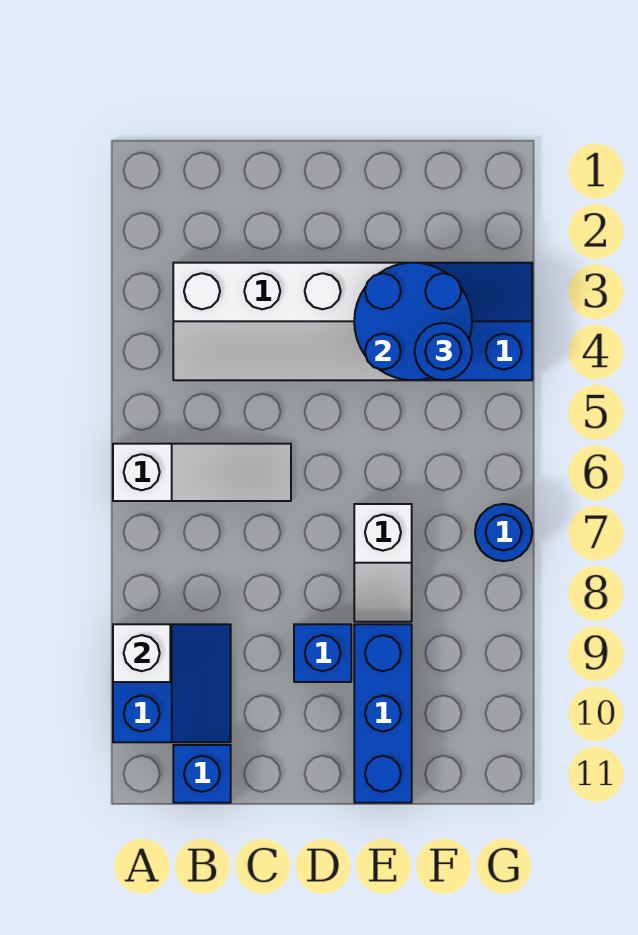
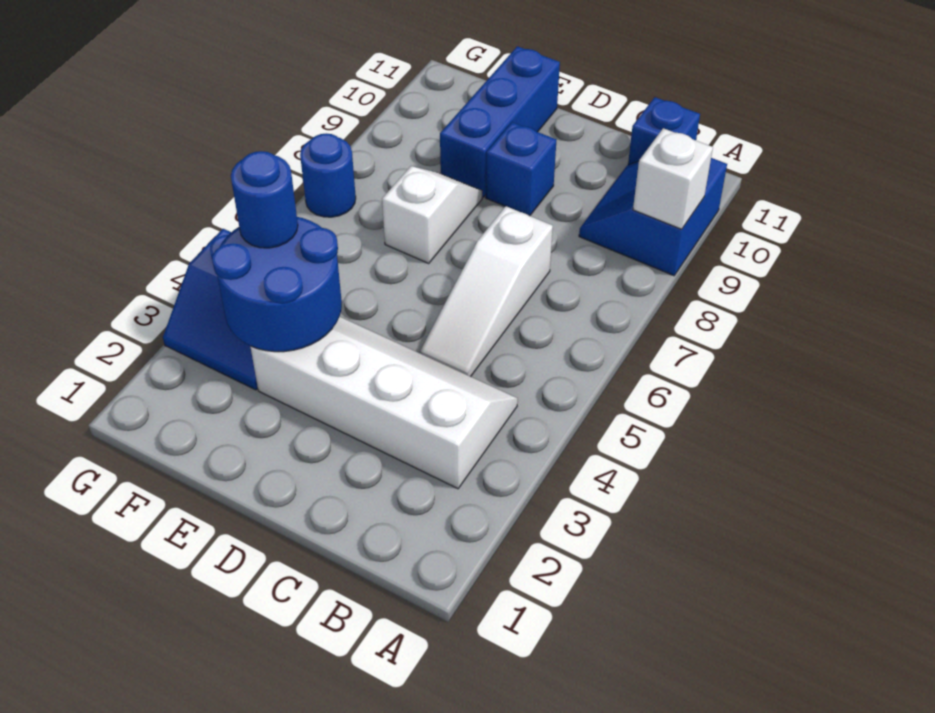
white slope A6:C6 level 1 top A -> white slope C5:C7 level 1 top 7

